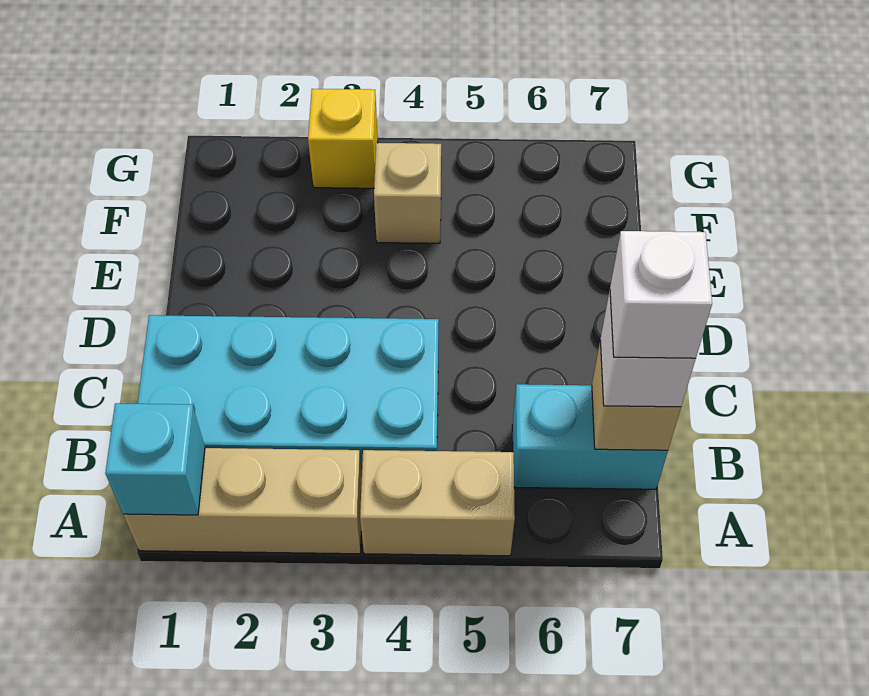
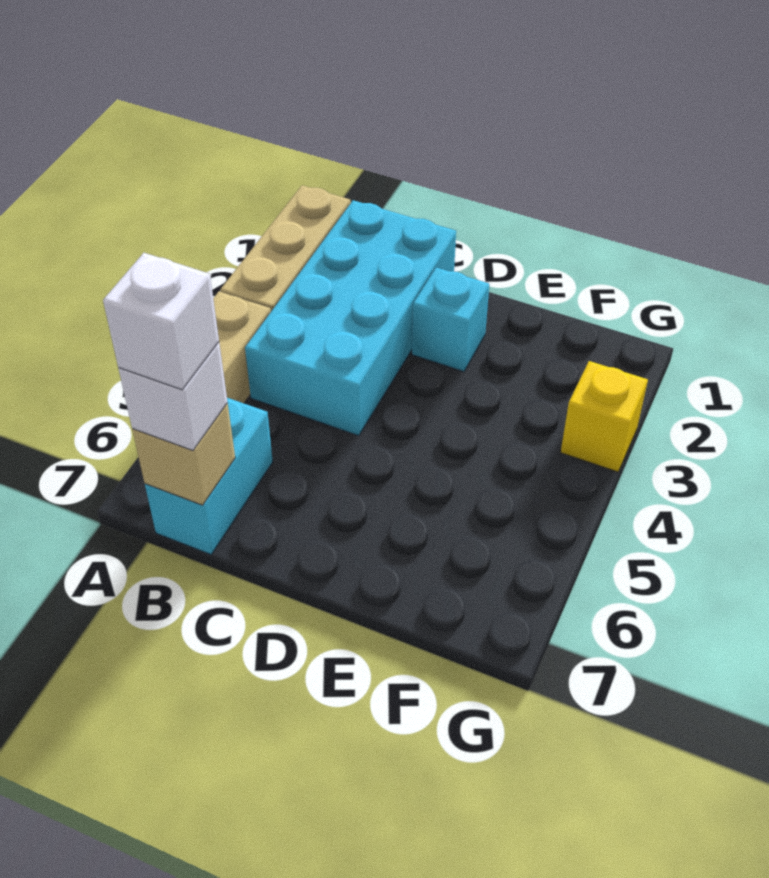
cyan brick A1 level 2 -> cyan brick D2 level 1
tan brick F4 level 1 -> none

